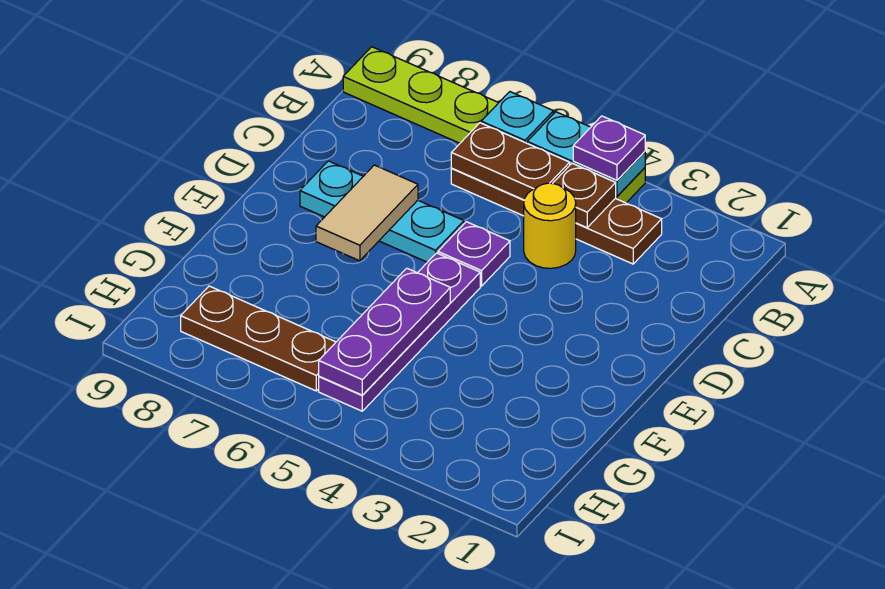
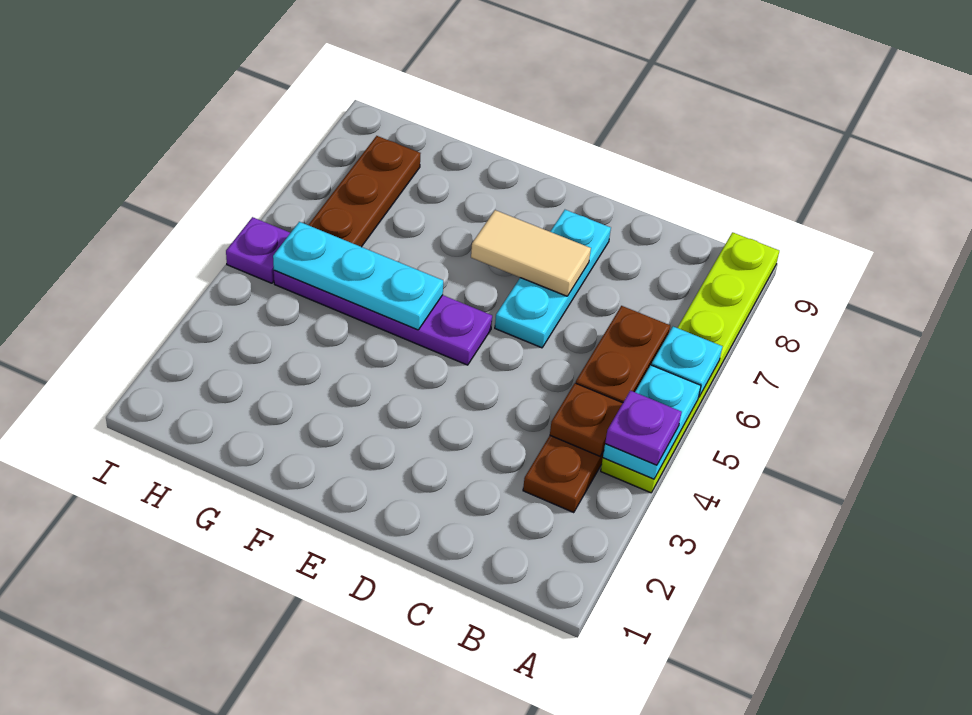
yellow round brick C4 level 1 -> none
purple plate D5 level 1 -> purple plate I5 level 1
purple plate F5:H5 level 2 -> cyan plate F5:H5 level 2

